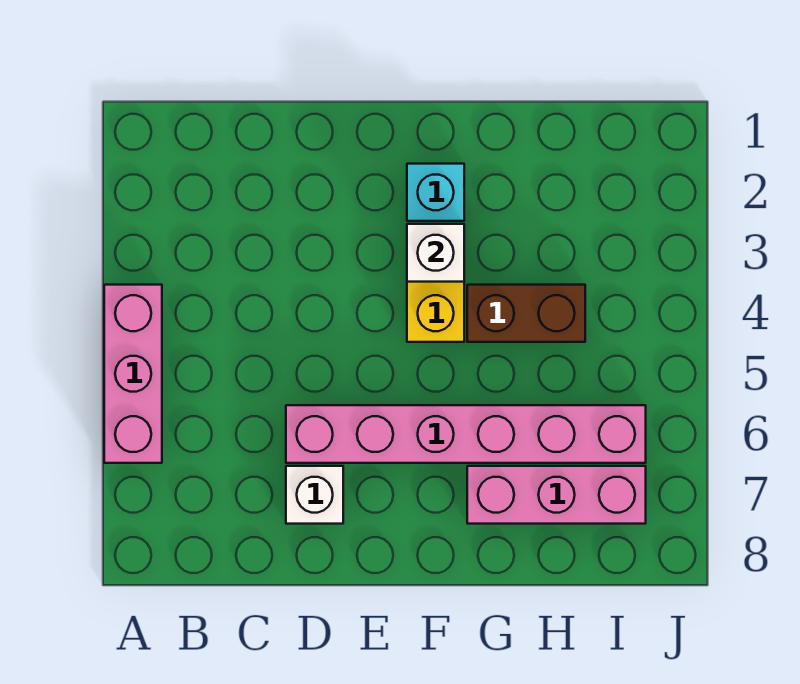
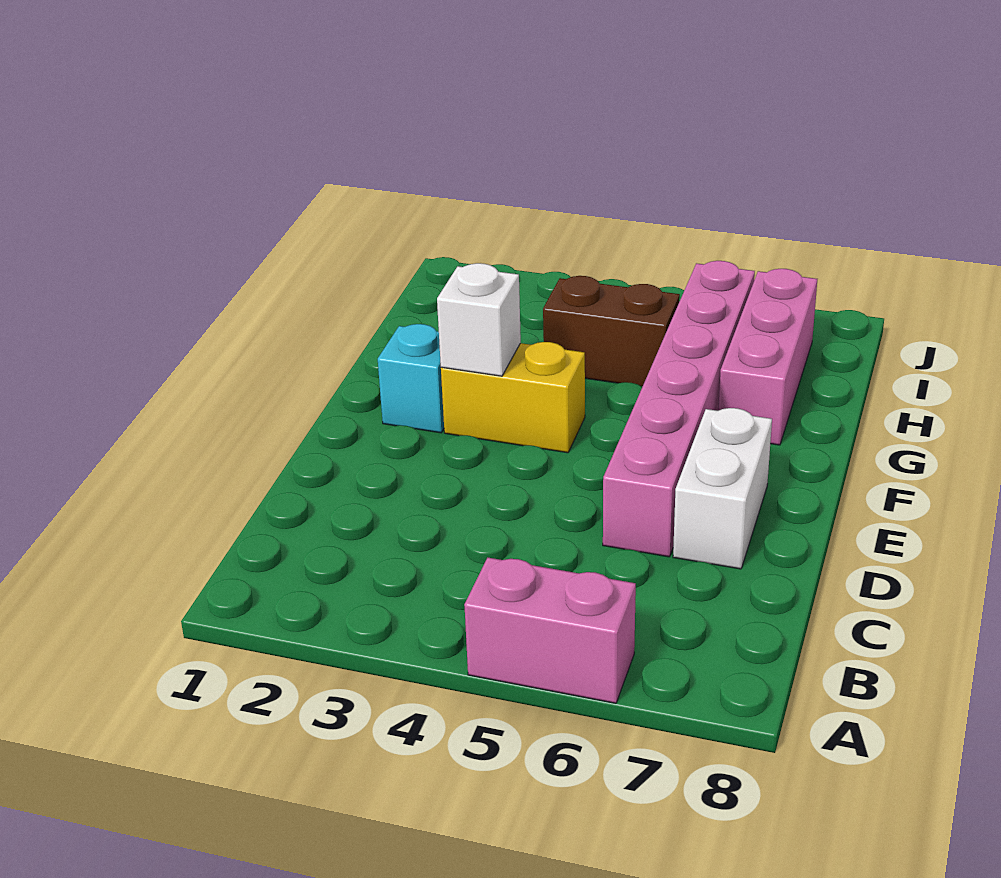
pink brick A4:A6 level 1 -> pink brick A5:A6 level 1
white brick D7 level 1 -> white brick D7:E7 level 1
brown brick G4:H4 level 1 -> brown brick H4:H5 level 1

